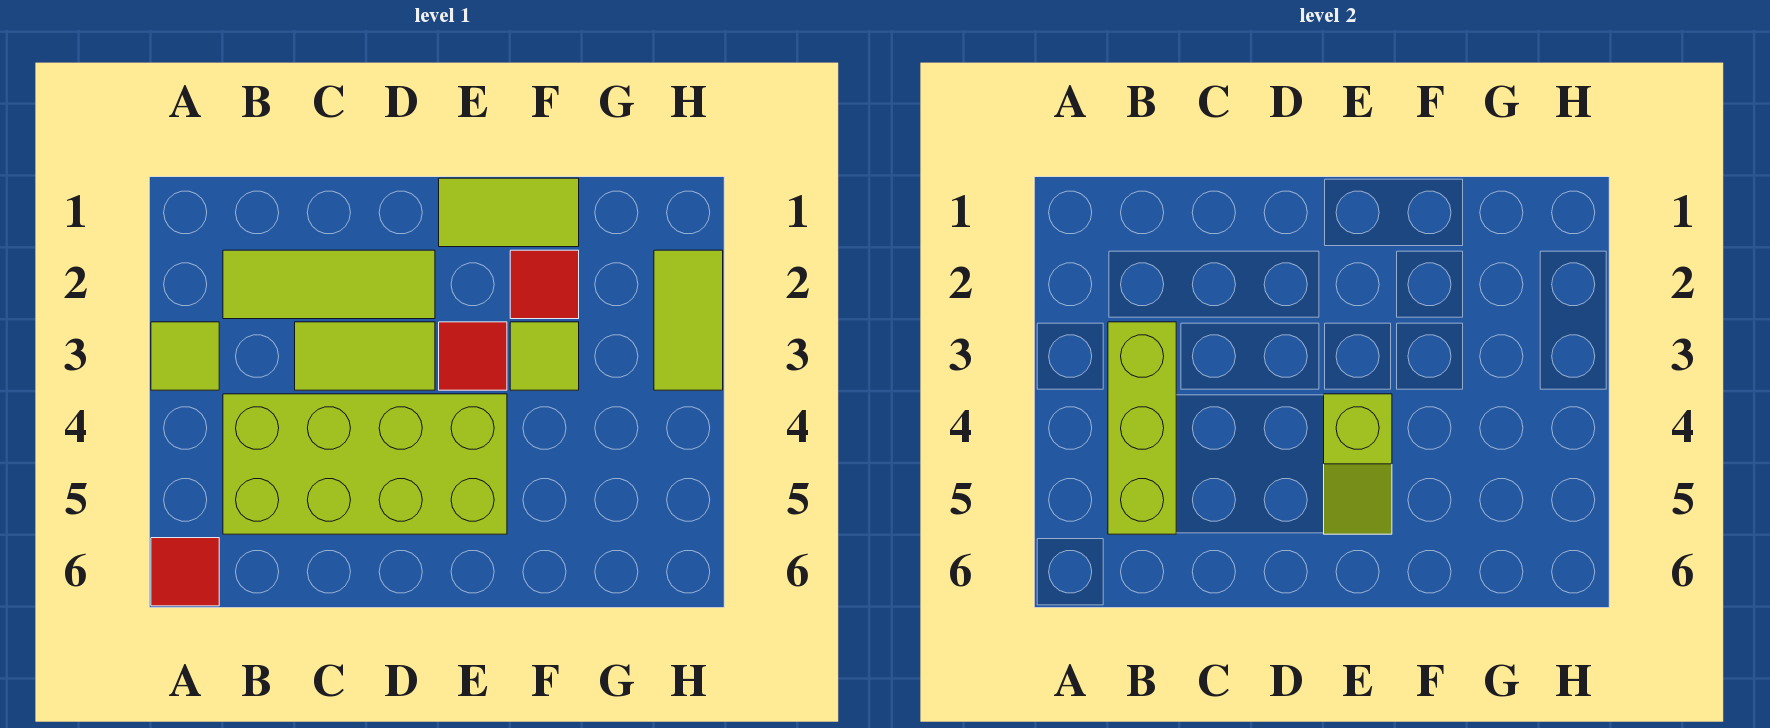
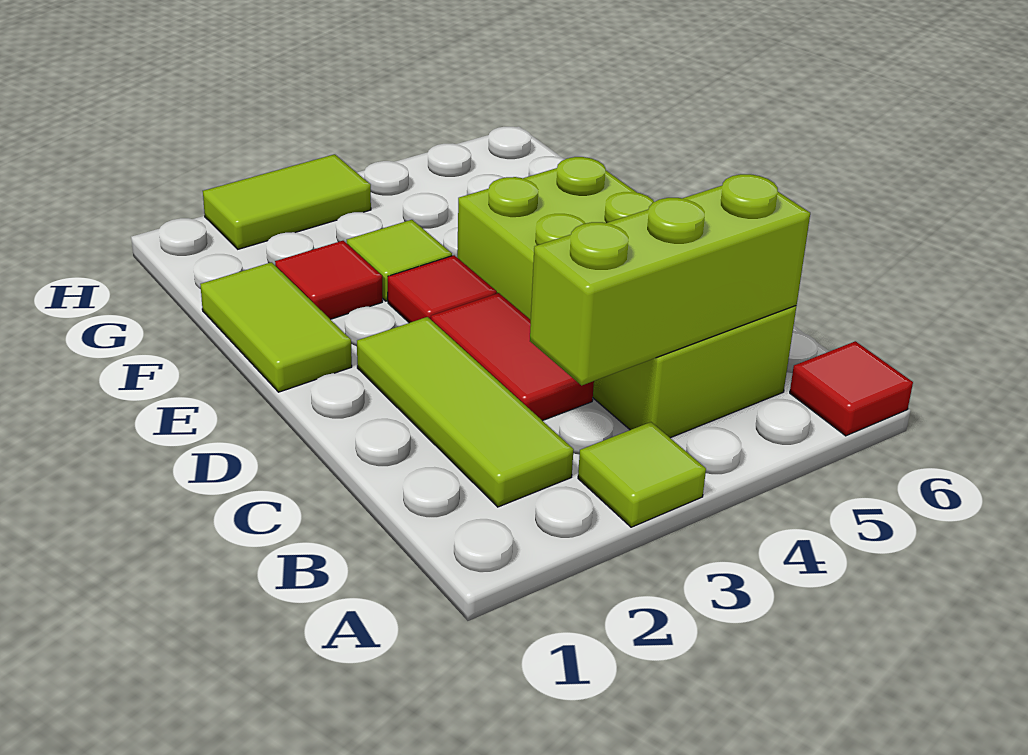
lime tile C3:D3 level 1 -> red tile C3:D3 level 1
lime slope E4:E5 level 2 top 4 -> none

